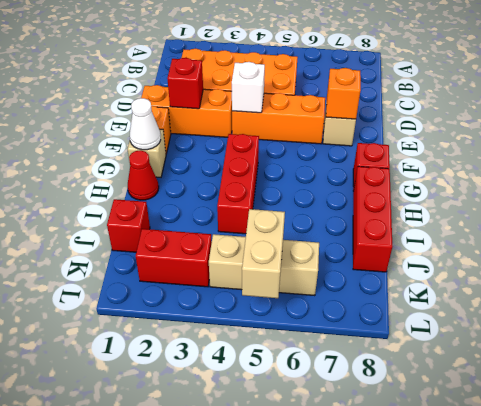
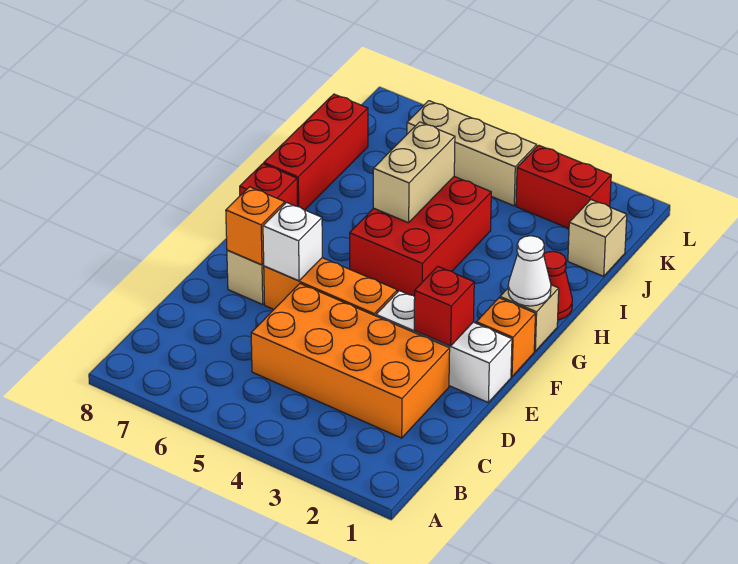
orange brick E1:E3 level 1 -> white brick E1:E3 level 1
white brick E4 level 2 -> white brick E6 level 2
red brick G4:I4 level 1 -> red brick G4:I5 level 1
red brick J1 level 1 -> tan brick J1 level 1
tan brick K5:L5 level 2 -> tan brick H5:I5 level 2

